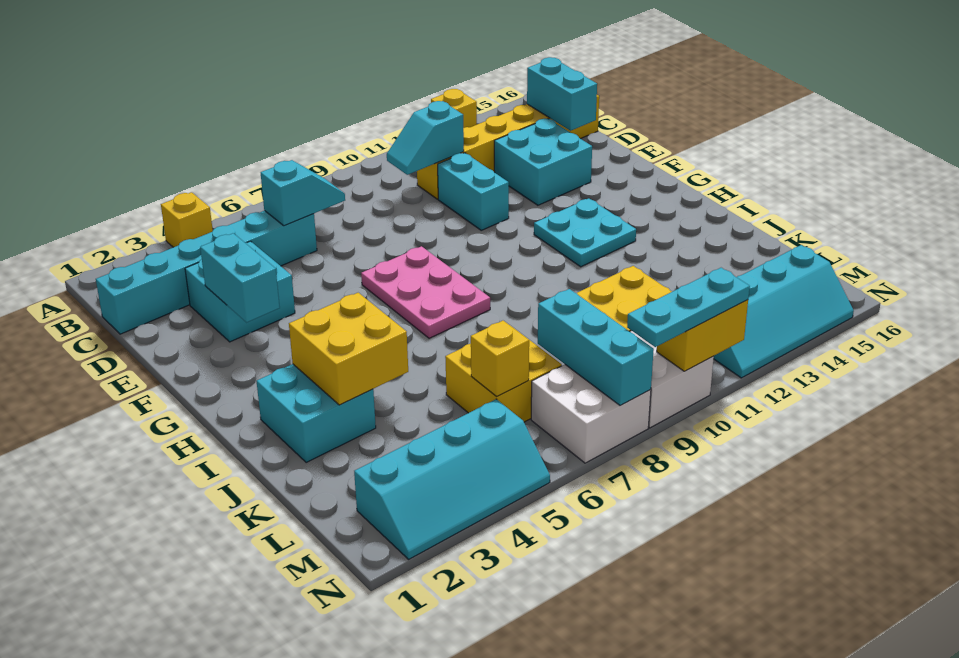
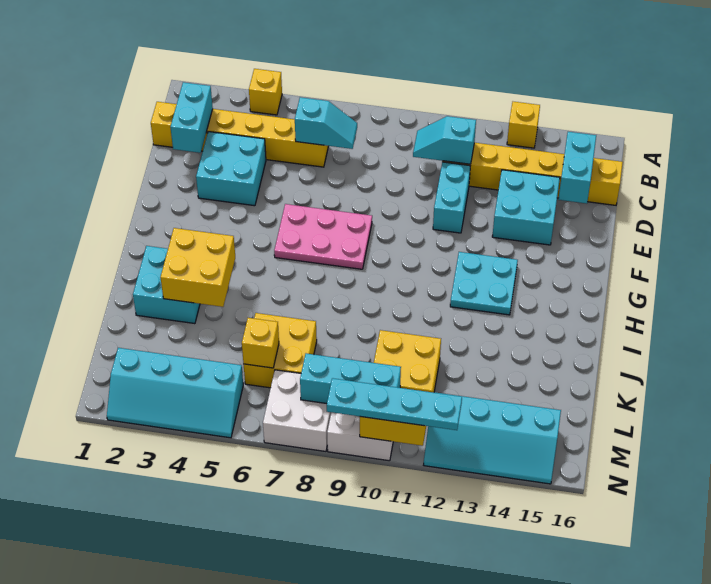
cyan brick C1:C6 level 1 -> yellow brick C1:C6 level 1
cyan brick E3:F3 level 2 -> cyan brick C2:D2 level 2
pink plate F7:H8 level 1 -> pink plate F6:G8 level 1
cyan brick L8:N8 level 2 -> cyan brick M8:M10 level 2
cyan plate N9:N11 level 3 -> cyan plate N9:N12 level 3

